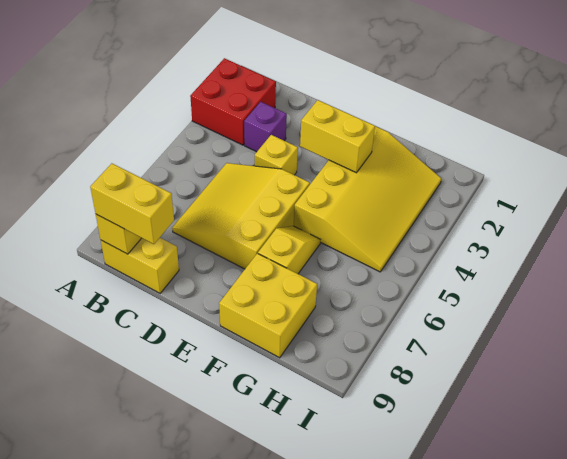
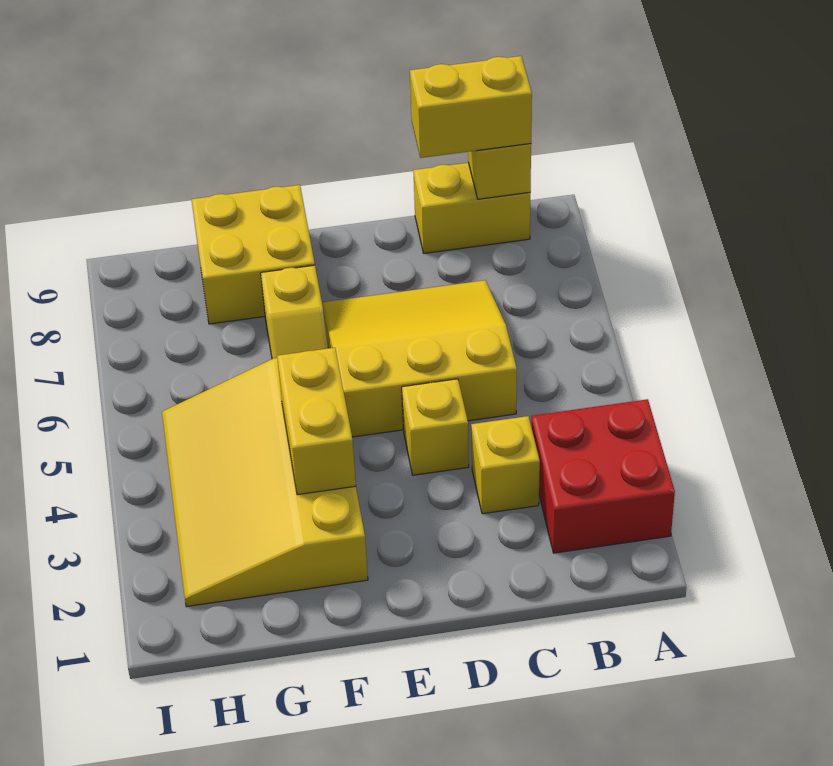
purple brick C3 level 1 -> yellow brick C3 level 1
yellow slope C5:E7 level 1 top E -> yellow slope C5:E7 level 1 top 5
yellow brick E3:F3 level 2 -> yellow brick F3:F4 level 2

